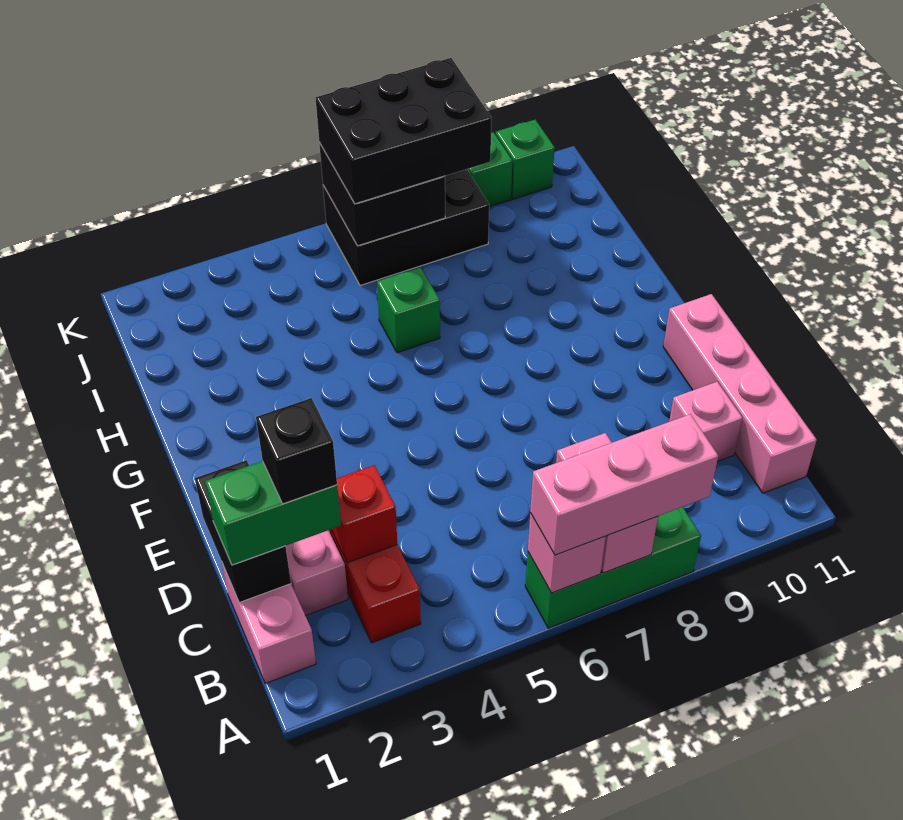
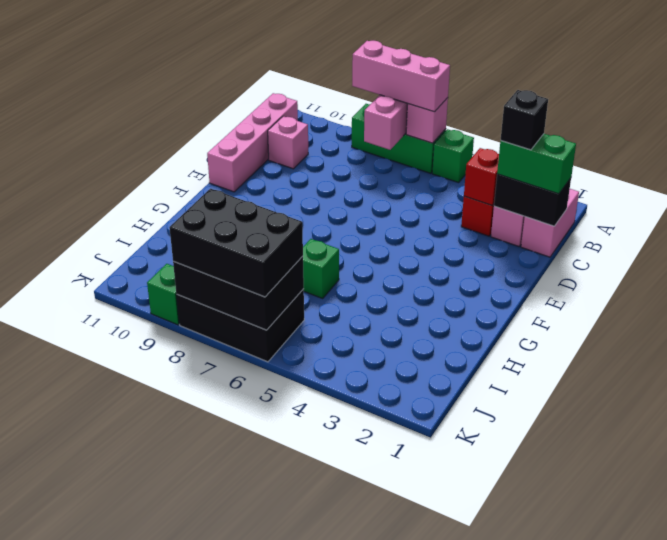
black brick C1:D1 level 2 -> black brick C1:C2 level 2
black brick J6:K7 level 2 -> black brick J6:K8 level 2
green brick K10 level 1 -> green brick A5 level 1

